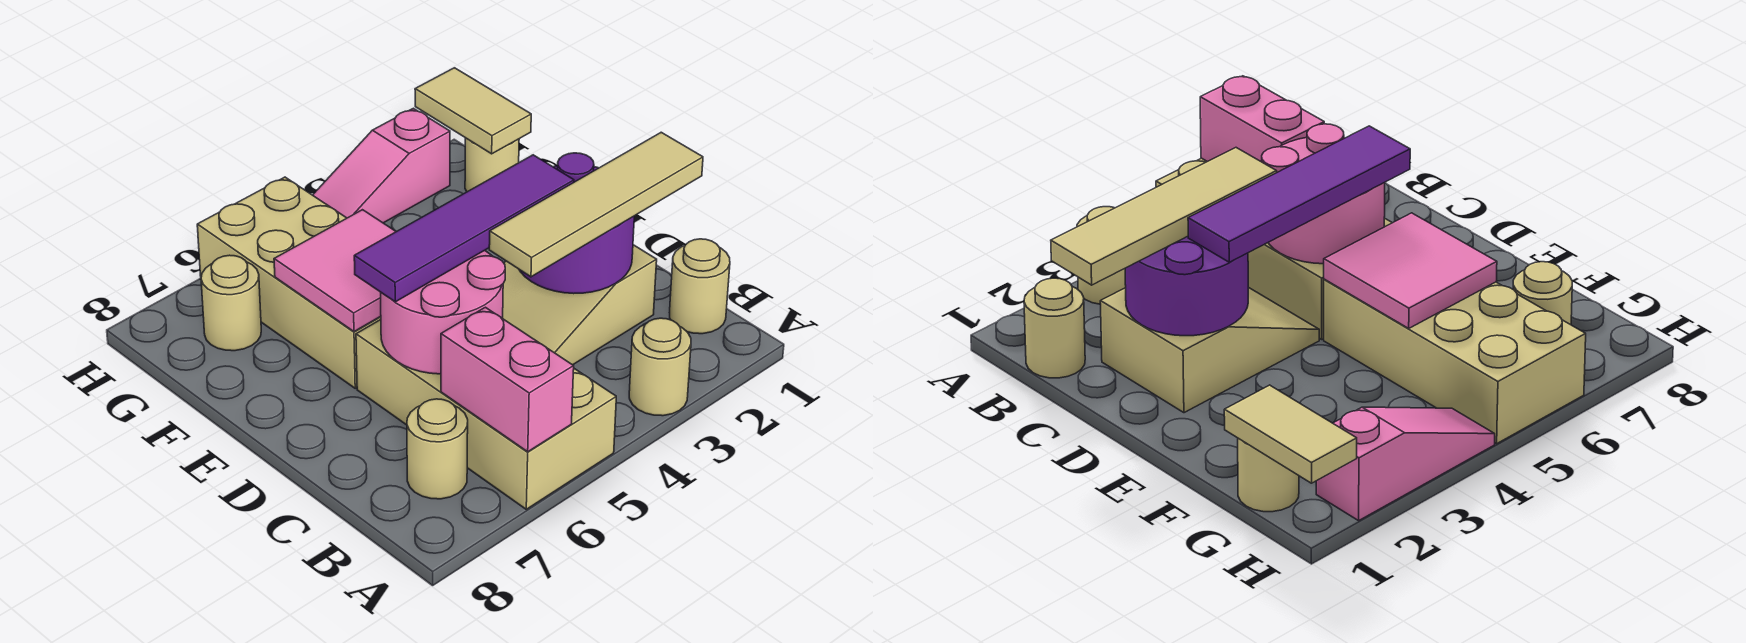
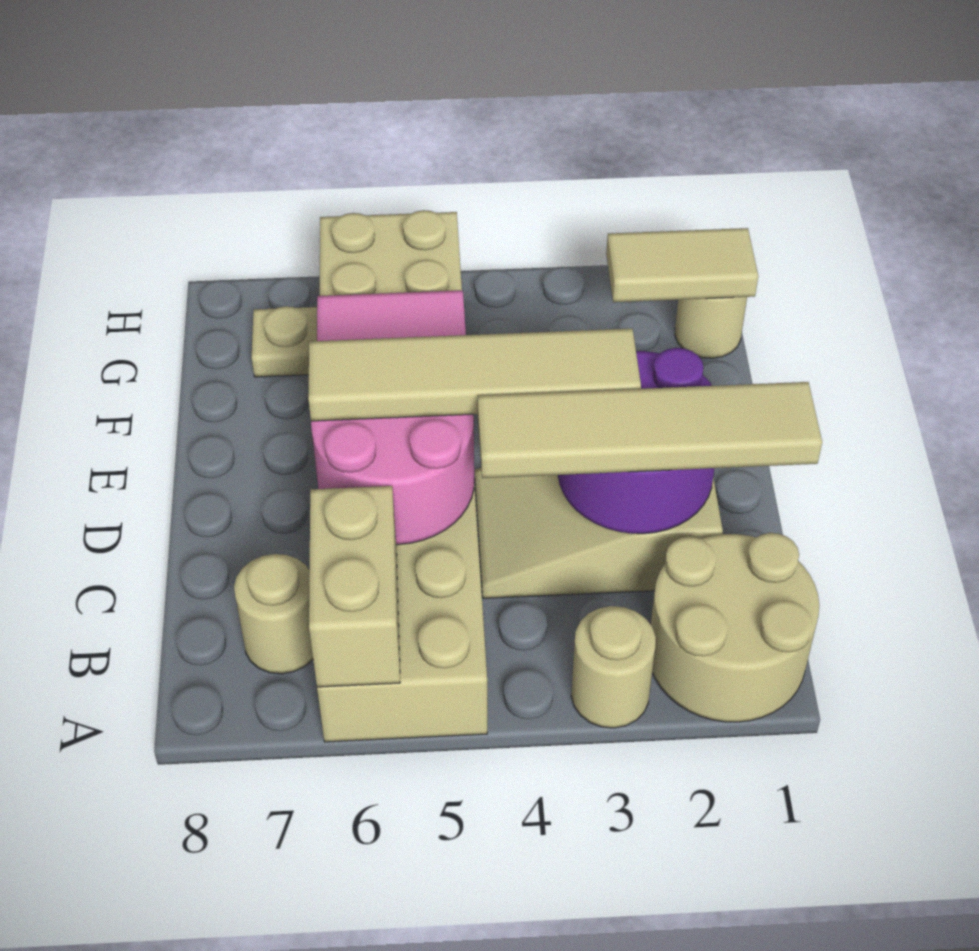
pink brick A6:B6 level 2 -> tan brick A6:B6 level 2
tan round brick B1 level 1 -> tan round brick A1:B2 level 1
purple tile D3:D6 level 3 -> tan tile D3:D6 level 3
tan tile G1:H1 level 2 -> tan tile G1:G2 level 2
tan round brick G7 level 1 -> tan plate G7 level 1
pink slope H2:H4 level 1 top 2 -> none

